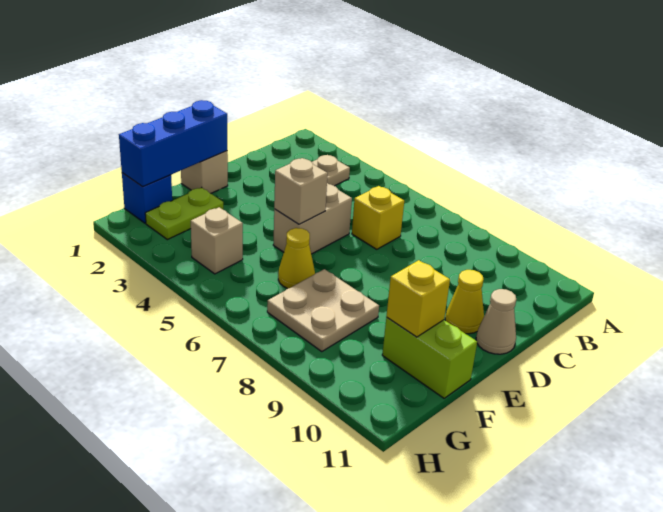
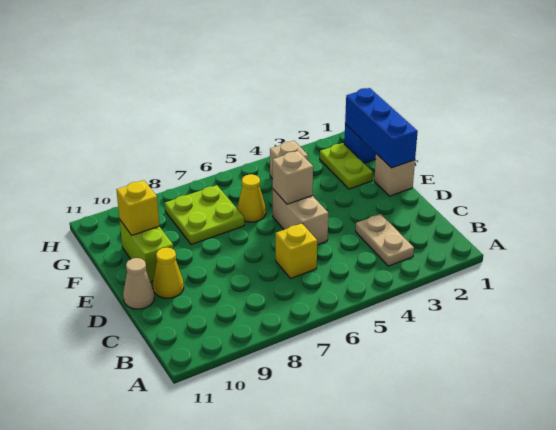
tan plate F7:G8 level 1 -> lime plate F7:G8 level 1
lime brick F10:F11 level 1 -> lime brick E10:F10 level 1

